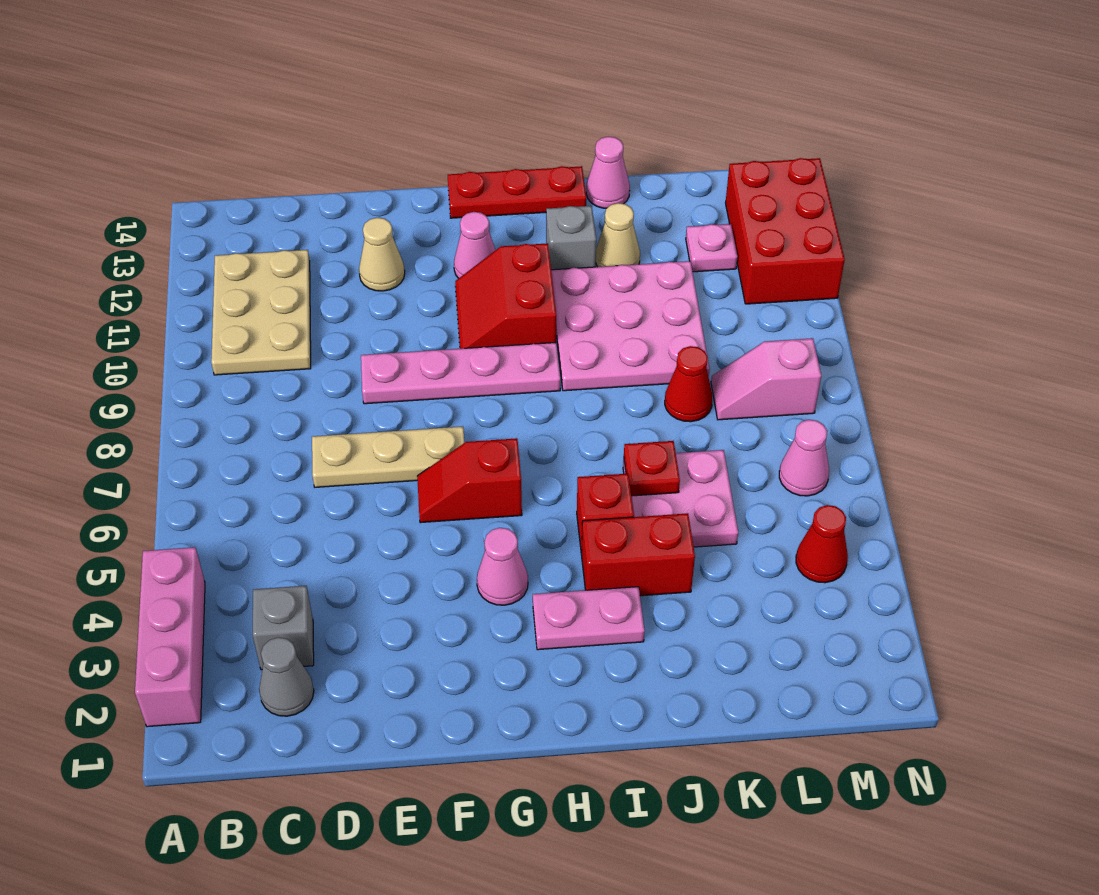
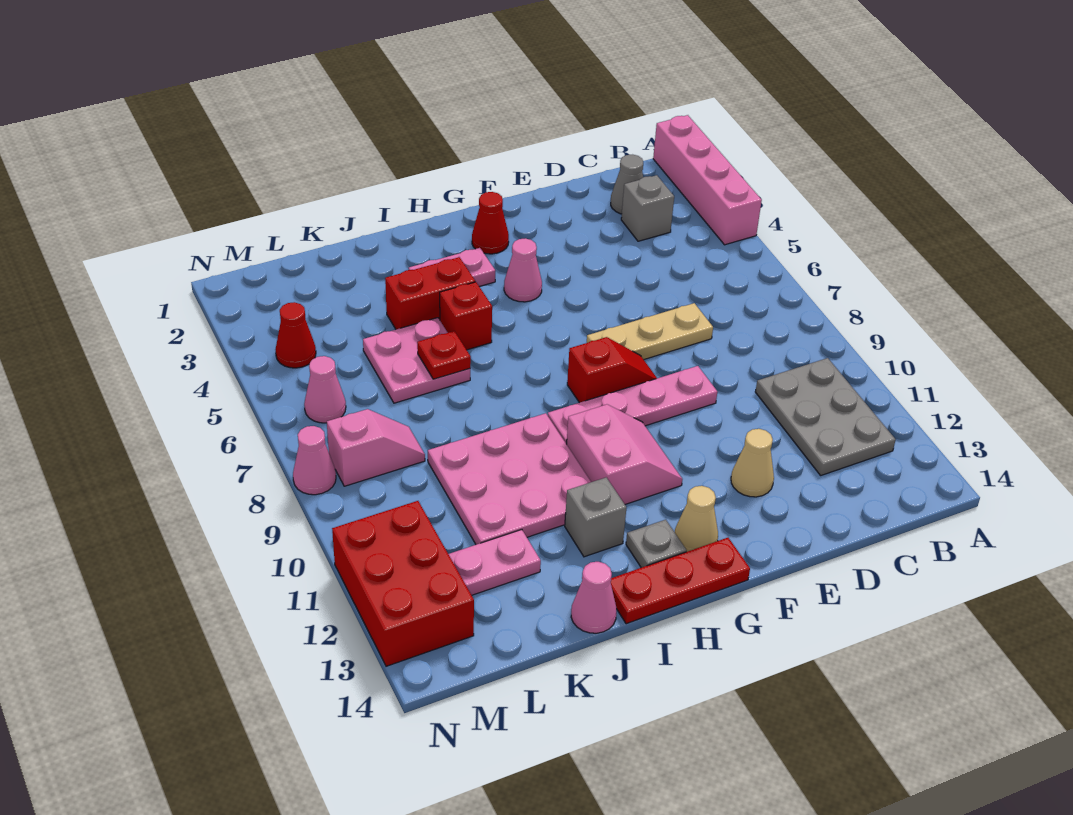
pink brick A2:A4 level 1 -> pink brick A1:A4 level 1
tan plate B10:C12 level 1 -> grey plate B10:C12 level 1
red slope F6:G6 level 1 top G -> red slope F8:G8 level 1 top G
red slope G10:H11 level 1 top H -> pink slope G10:H11 level 1 top H
pink cone G12 level 1 -> pink cone N8 level 1
none -> grey plate H13 level 1
tan cone J12 level 1 -> tan cone G13 level 1
red cone K8 level 1 -> red cone G2 level 1
pink plate L12 level 1 -> pink plate K12:L12 level 1

